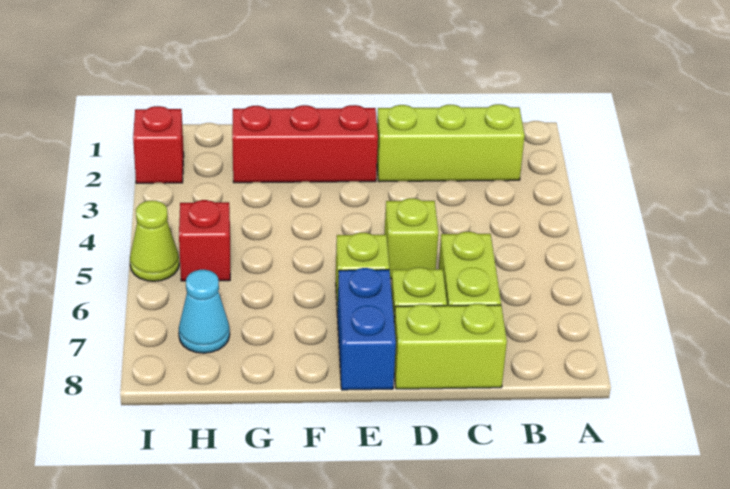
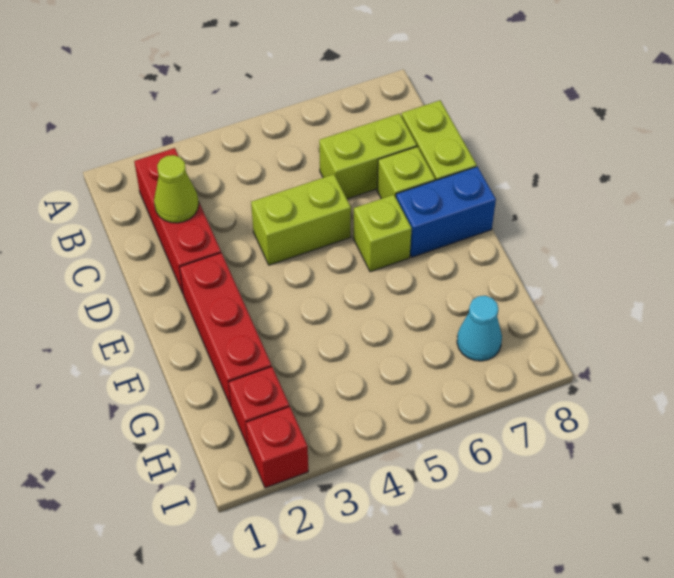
lime brick B2:D2 level 1 -> red brick B2:D2 level 1
lime brick D5 level 1 -> lime brick D4:D5 level 1
red brick H5 level 1 -> red brick H2 level 1
lime cone I5 level 1 -> lime cone C2 level 2

